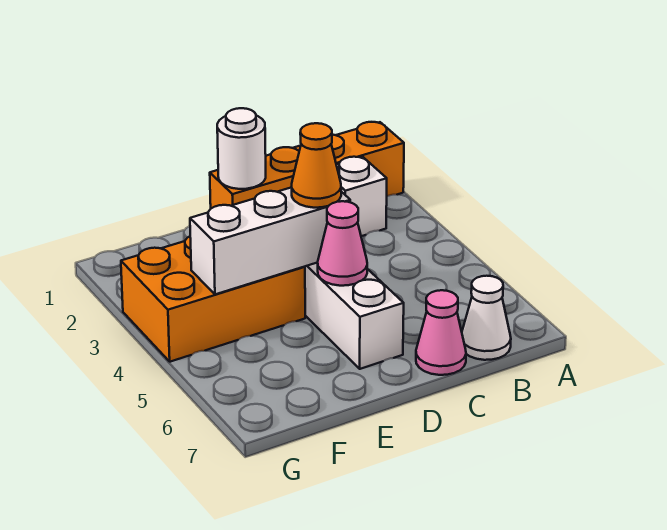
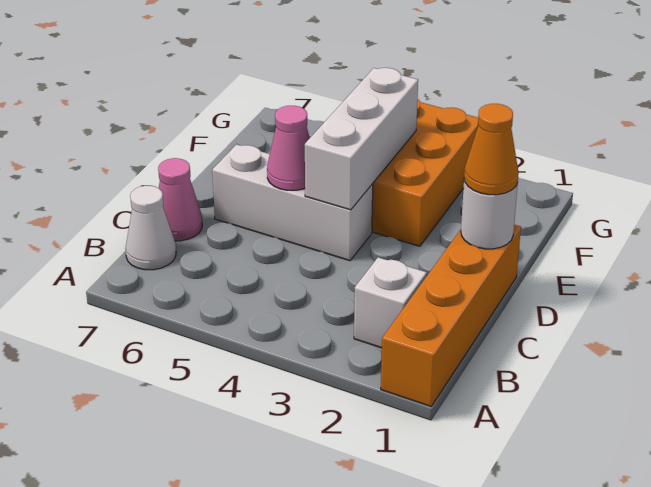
orange cone D4 level 3 -> orange cone D1 level 3

